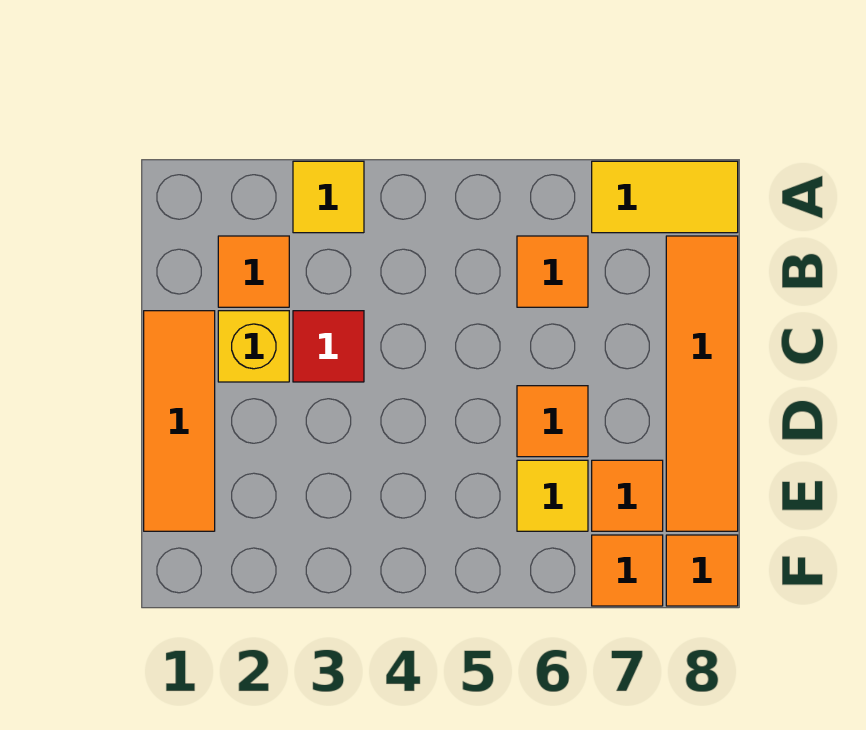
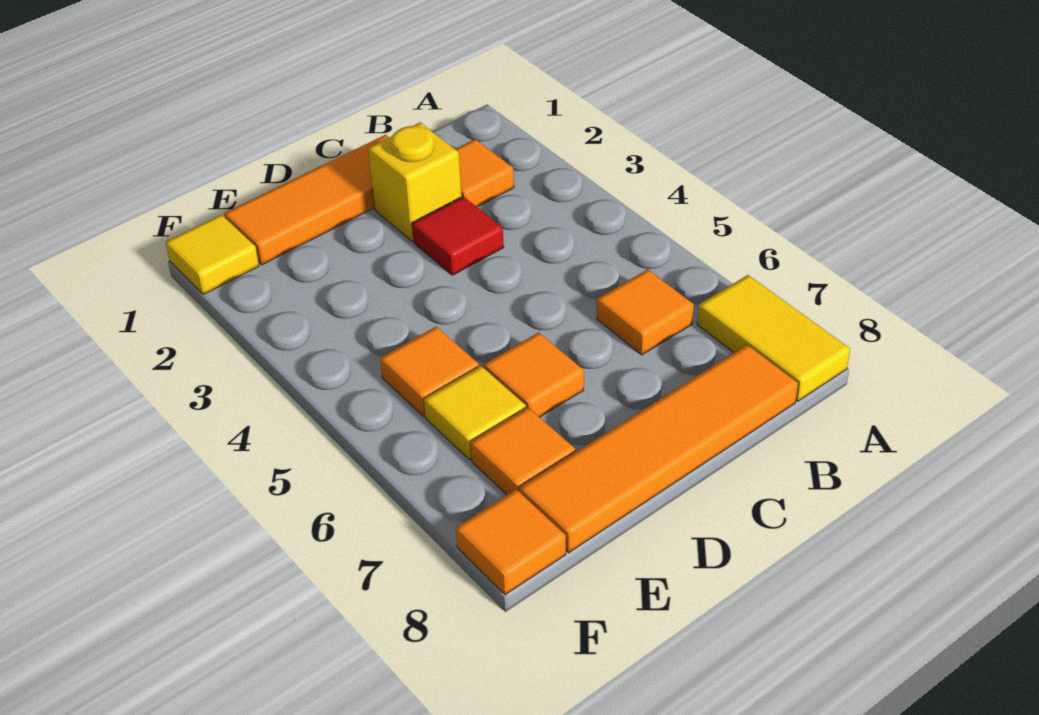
yellow tile A3 level 1 -> yellow tile F1 level 1
orange tile F7 level 1 -> orange tile E5 level 1

